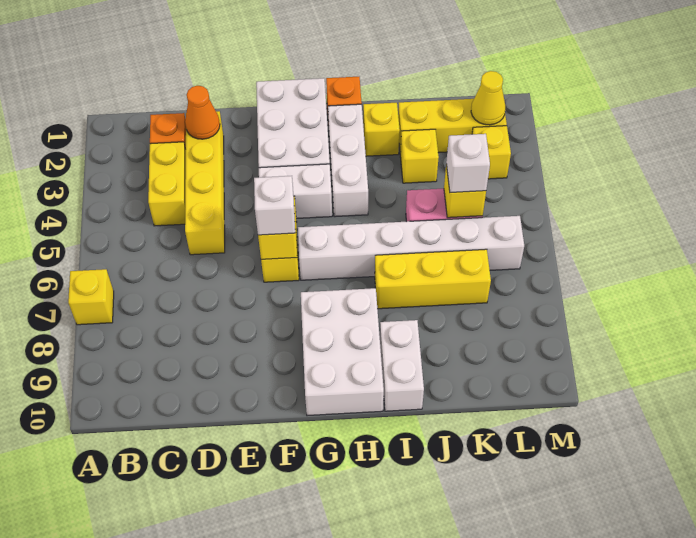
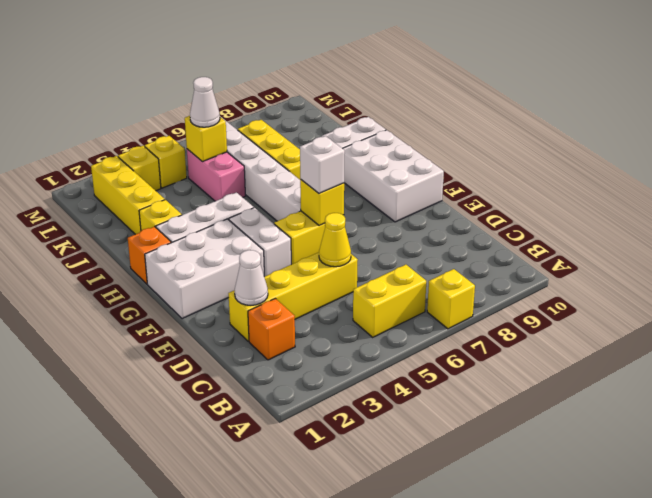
yellow brick C3:C4 level 1 -> yellow brick B5:B6 level 1
orange cone D2 level 2 -> white cone D2 level 2
white brick G8:H10 level 1 -> white brick F9:H10 level 1
yellow brick J3 level 1 -> yellow brick L4 level 1
white brick K5 level 3 -> white cone K5 level 3
yellow cone L2 level 2 -> yellow cone D5 level 2

